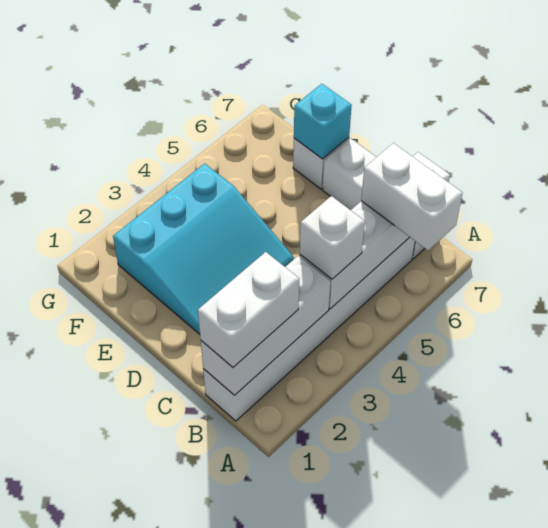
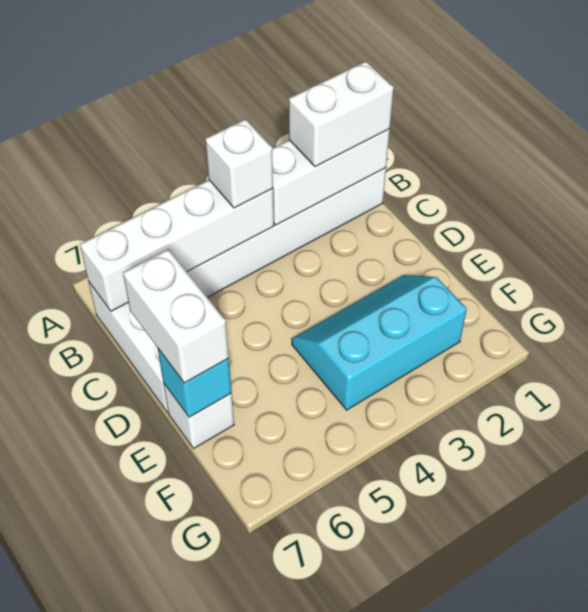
white brick A6:B6 level 3 -> white brick D7:E7 level 3
cyan slope D2:F4 level 1 top F -> cyan slope E2:F4 level 1 top F

